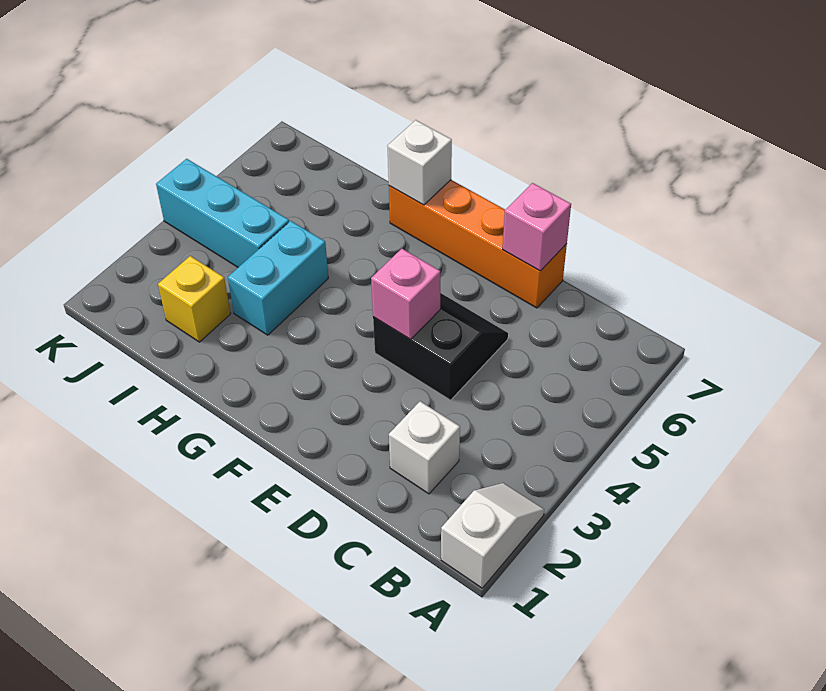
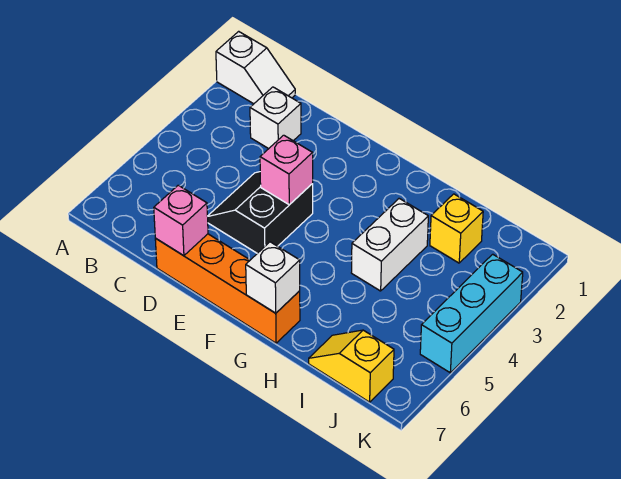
white slope A1:A2 level 1 top 1 -> white slope A1:B1 level 1 top A
black slope D4:E5 level 1 top 4 -> black slope D4:E5 level 1 top E
cyan brick H3:H4 level 1 -> white brick H3:H4 level 1
cyan brick I4:K4 level 1 -> cyan brick K3:K5 level 1
none -> yellow slope I7:J7 level 1 top J

